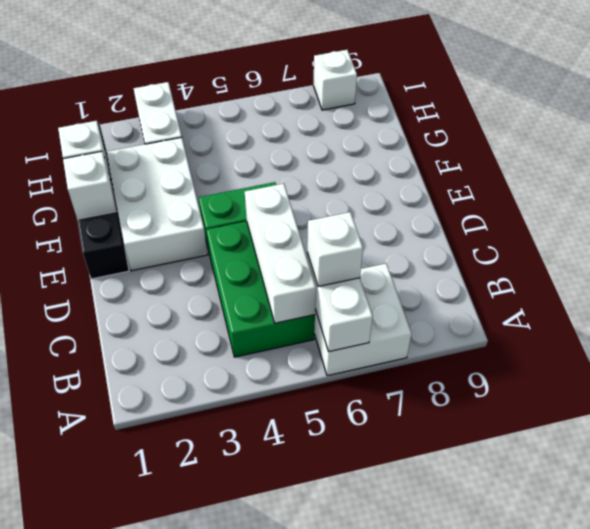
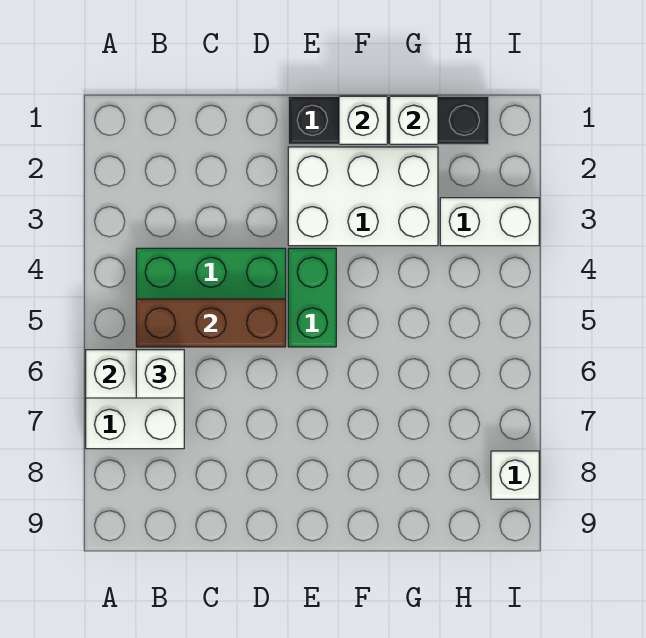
white brick B5:D5 level 2 -> brown brick B5:D5 level 2

